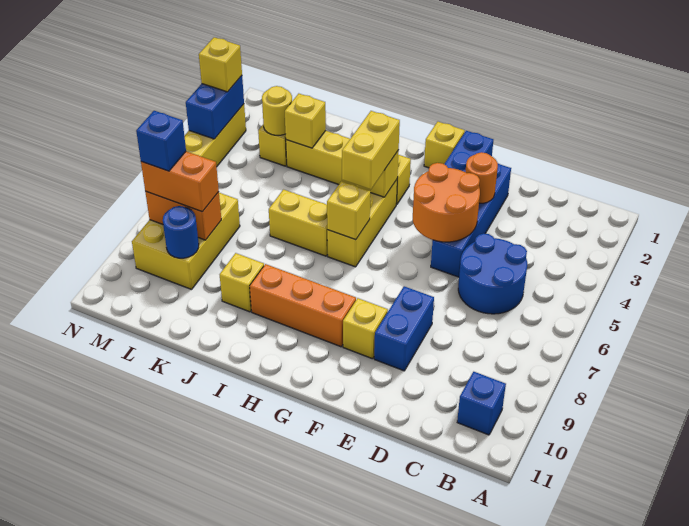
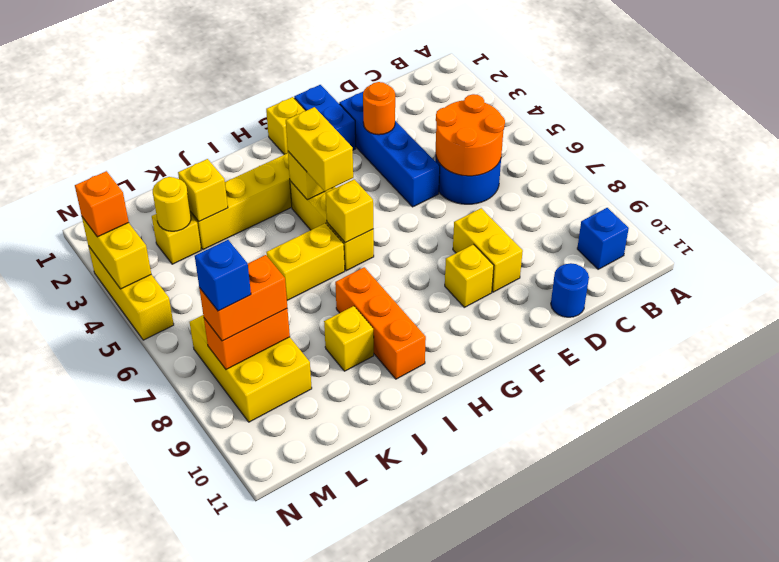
orange round brick E4:F5 level 2 -> orange round brick C5:D6 level 2
blue brick E8:E9 level 1 -> yellow brick E8:E9 level 1
orange brick G9:I9 level 1 -> orange brick I8:I10 level 1
blue round brick L9 level 2 -> blue round brick D11 level 1
blue brick N3:N4 level 2 -> yellow brick N3:N4 level 2
yellow brick N3 level 3 -> orange brick N3 level 3

